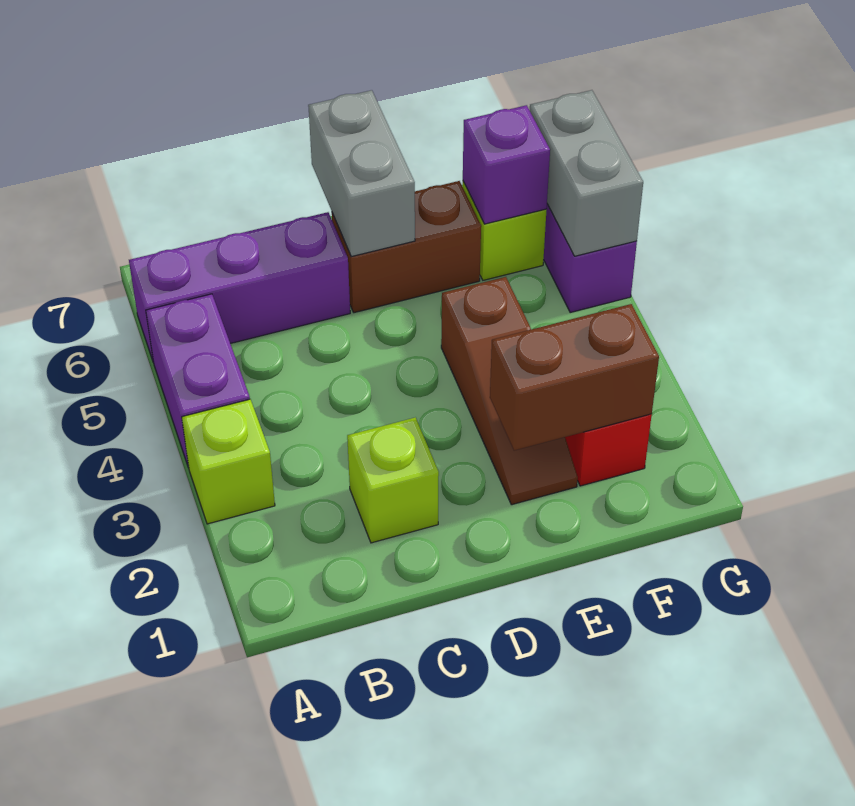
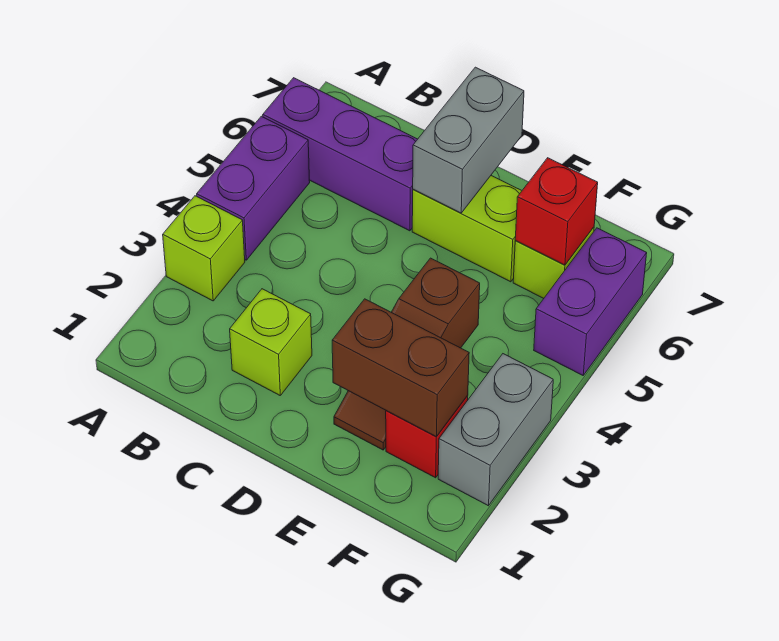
brown brick D6:E6 level 1 -> lime brick D6:E6 level 1
purple brick F6 level 2 -> red brick F6 level 2
grey brick G5:G6 level 2 -> grey brick G2:G3 level 1

